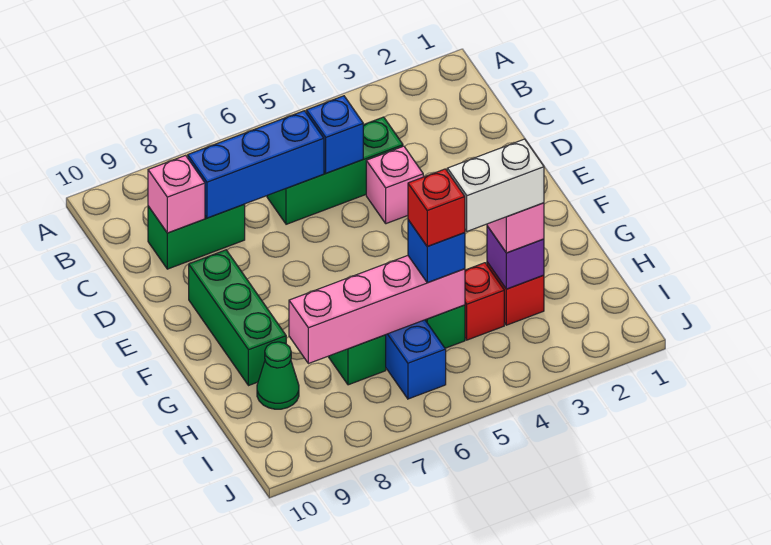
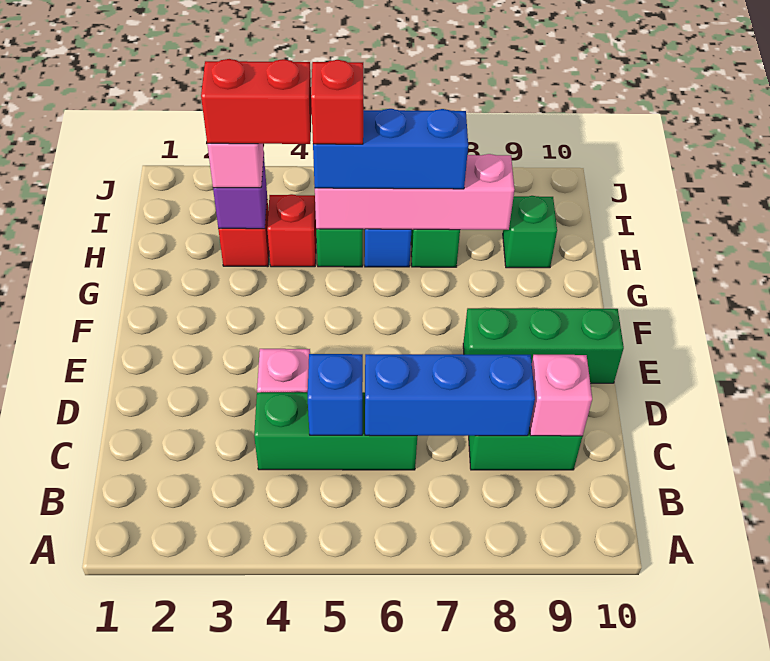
green brick E9:G9 level 1 -> green brick E8:E10 level 1
white brick H3:H4 level 4 -> red brick H3:H4 level 4
blue brick H5 level 3 -> blue brick H5:H7 level 3
green cone H9 level 1 -> green brick H9 level 1

